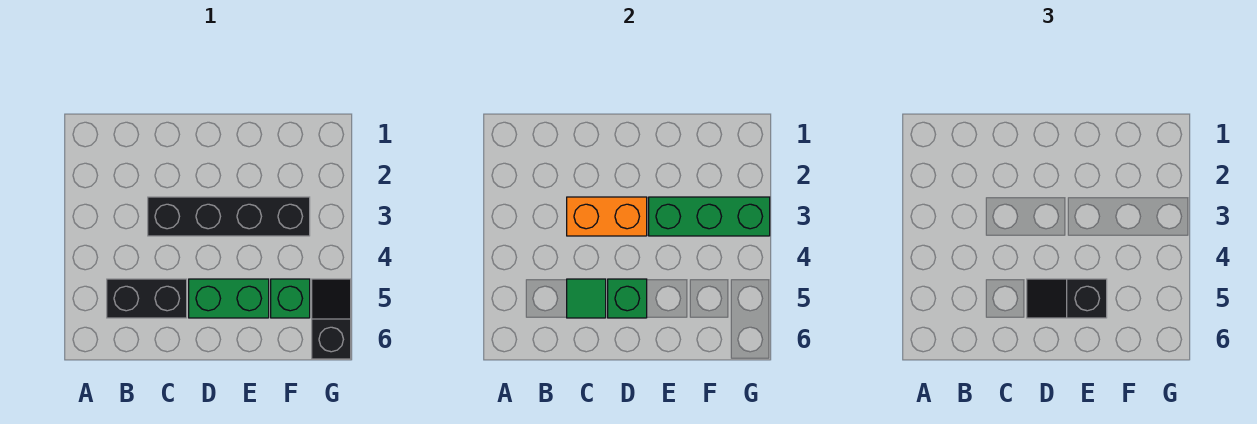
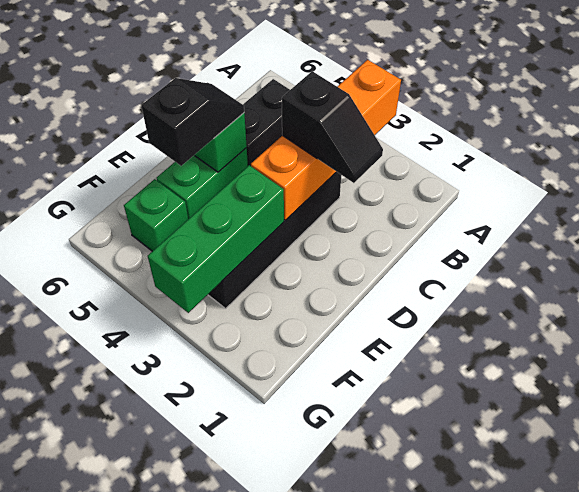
orange brick C3:D3 level 2 -> orange brick A3:D3 level 2
green tile C5 level 2 -> none
black slope G5:G6 level 1 top 6 -> black slope C2:C3 level 3 top 3

